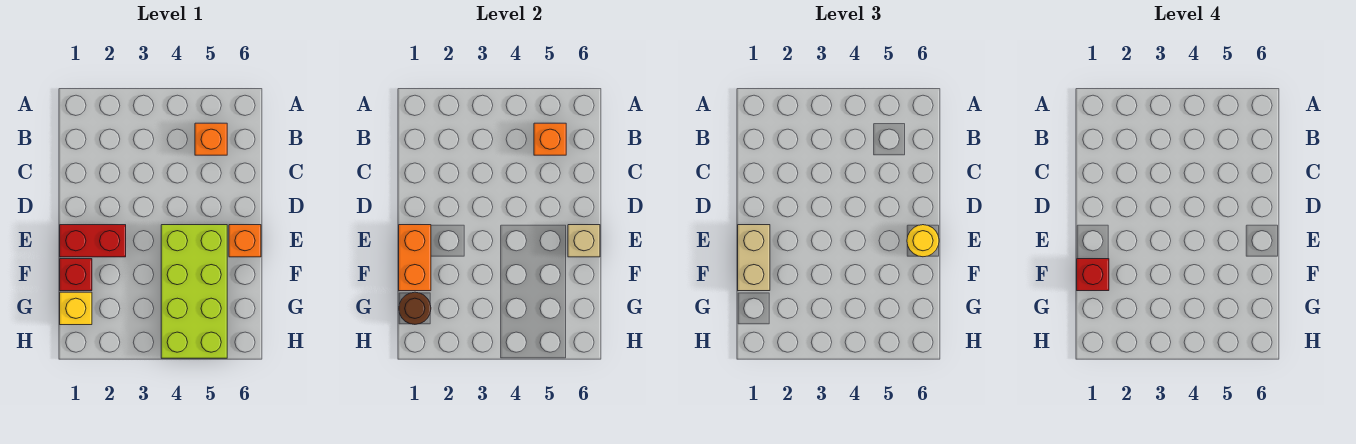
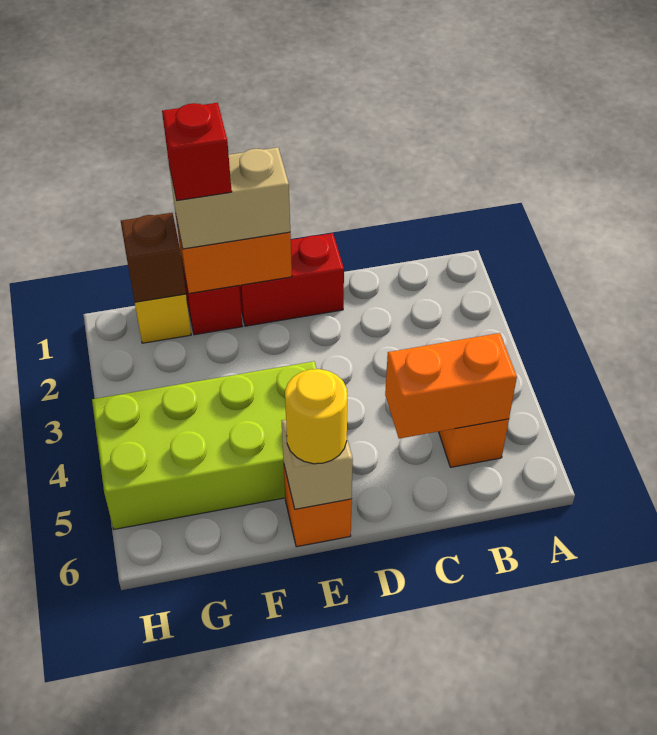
orange brick B5 level 2 -> orange brick B5:C5 level 2
red brick E1:E2 level 1 -> red brick D1:E1 level 1
brown round brick G1 level 2 -> brown brick G1 level 2

